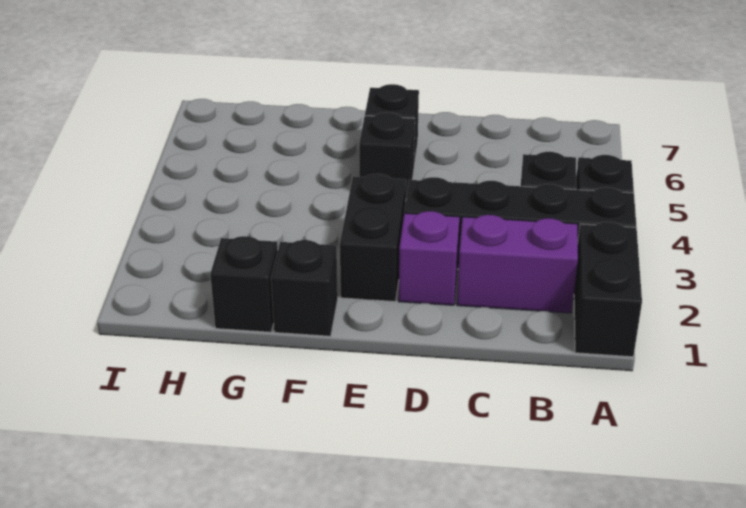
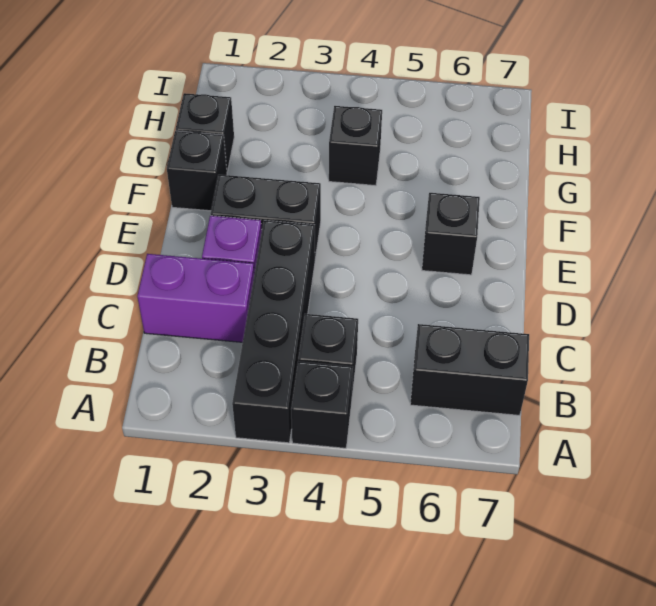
black brick A1:A2 level 1 -> black brick B6:B7 level 1
purple brick B2:C2 level 1 -> purple brick C1:C2 level 1
black brick E5 level 1 -> black brick G4 level 1

